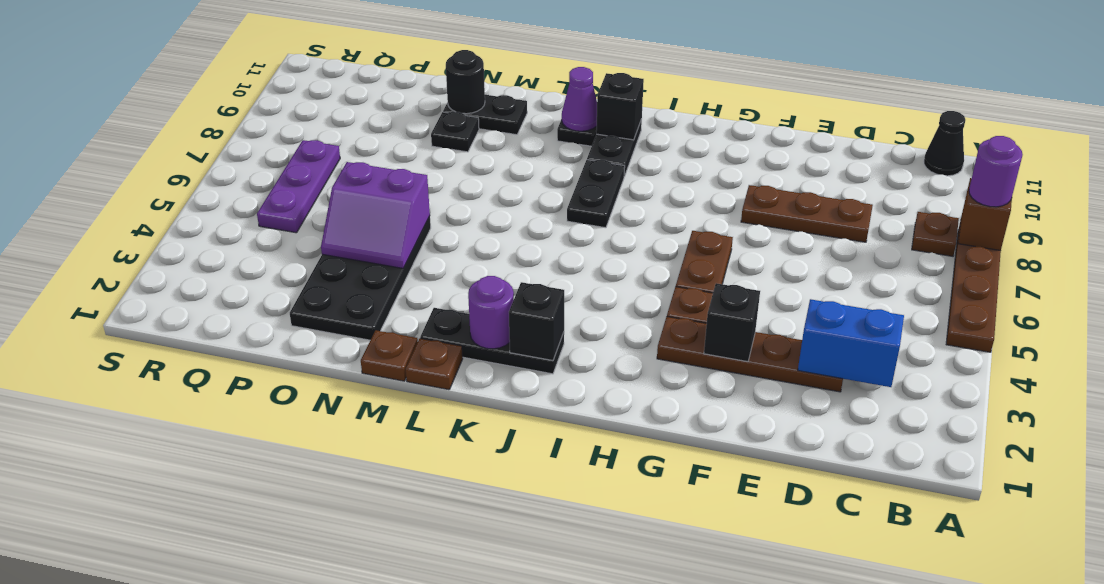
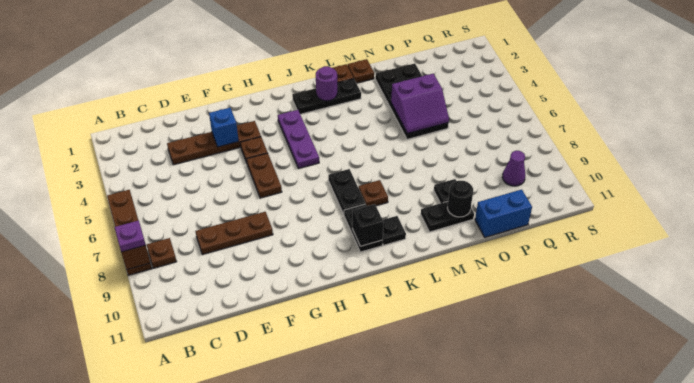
purple round brick A8 level 3 -> purple plate A8 level 3
black cone B11 level 1 -> none
blue brick C3:D3 level 2 -> blue brick O11:P11 level 1
black brick F3 level 2 -> blue brick F3 level 2
black brick J2 level 2 -> none
none -> brown plate K8 level 1
purple cone K10 level 2 -> purple cone Q9 level 1
purple slope N4:O5 level 2 top 5 -> purple slope N4:O5 level 2 top 4
purple plate Q5:Q7 level 1 -> purple plate I3:I5 level 1

